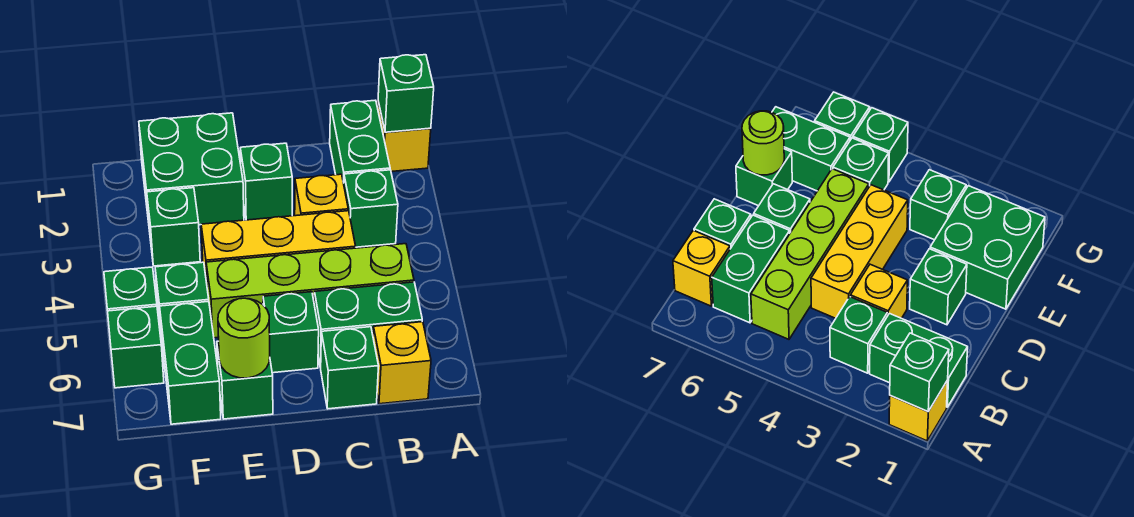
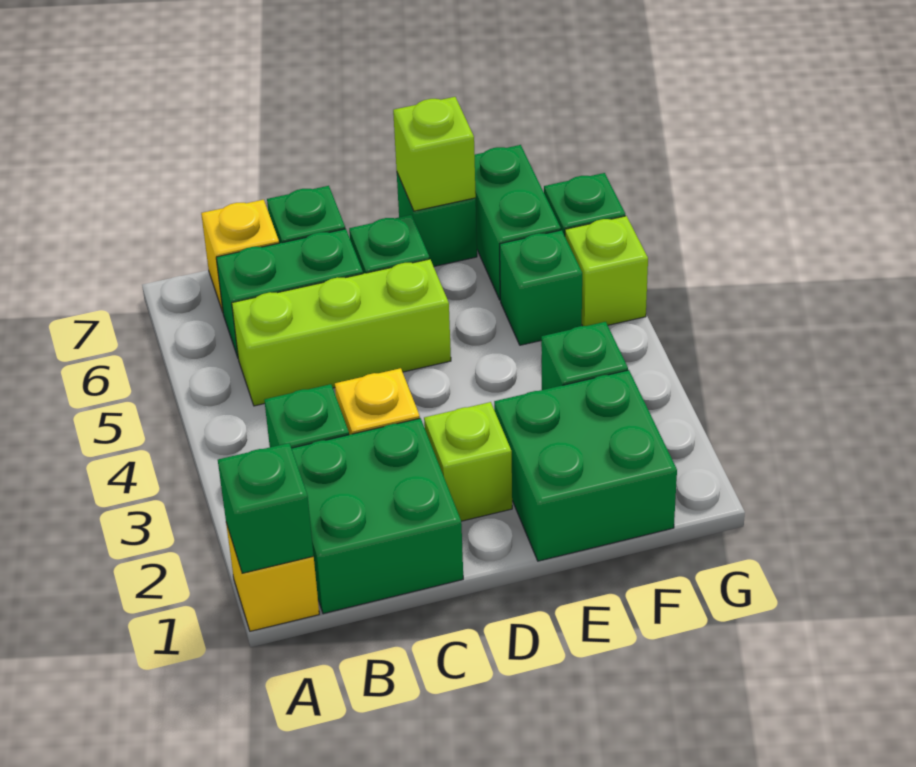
green brick B1:B2 level 1 -> green brick B1:C2 level 1
lime brick B5:E5 level 1 -> lime brick B5:D5 level 1
yellow brick C4:E4 level 1 -> none
green brick D2 level 1 -> lime brick D2 level 1
lime round brick E7 level 2 -> lime brick E7 level 2
green brick G5 level 1 -> lime brick G5 level 1

